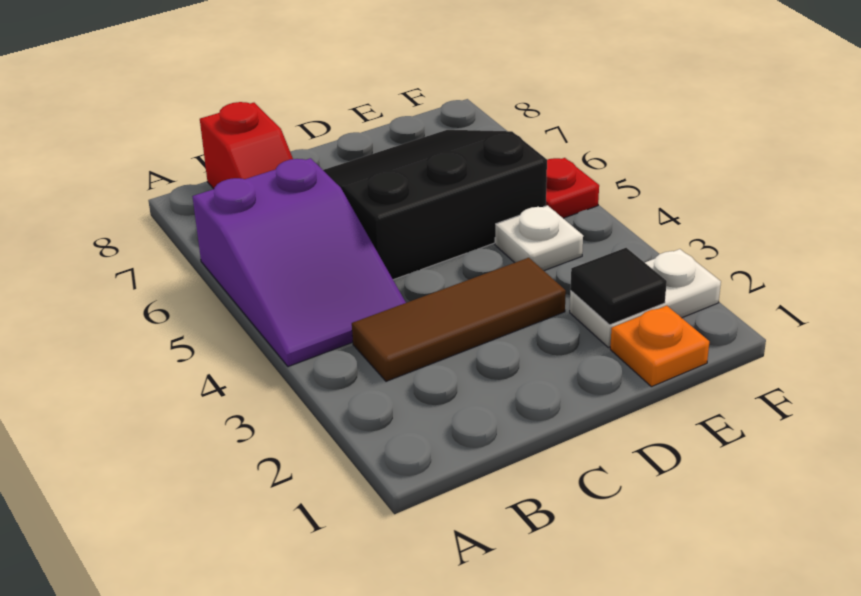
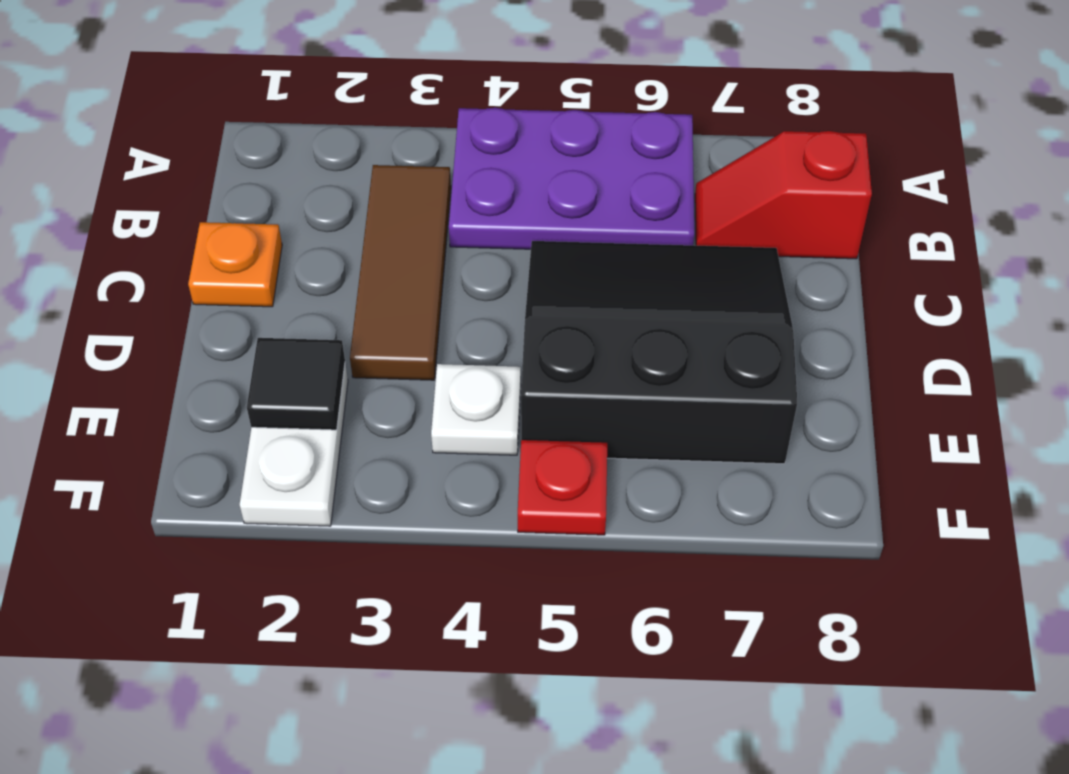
purple slope A4:B6 level 1 top 6 -> purple plate A4:B6 level 1
black slope C5:E7 level 1 top 5 -> black slope C5:E7 level 1 top E
orange plate E1 level 1 -> orange plate C1 level 1

